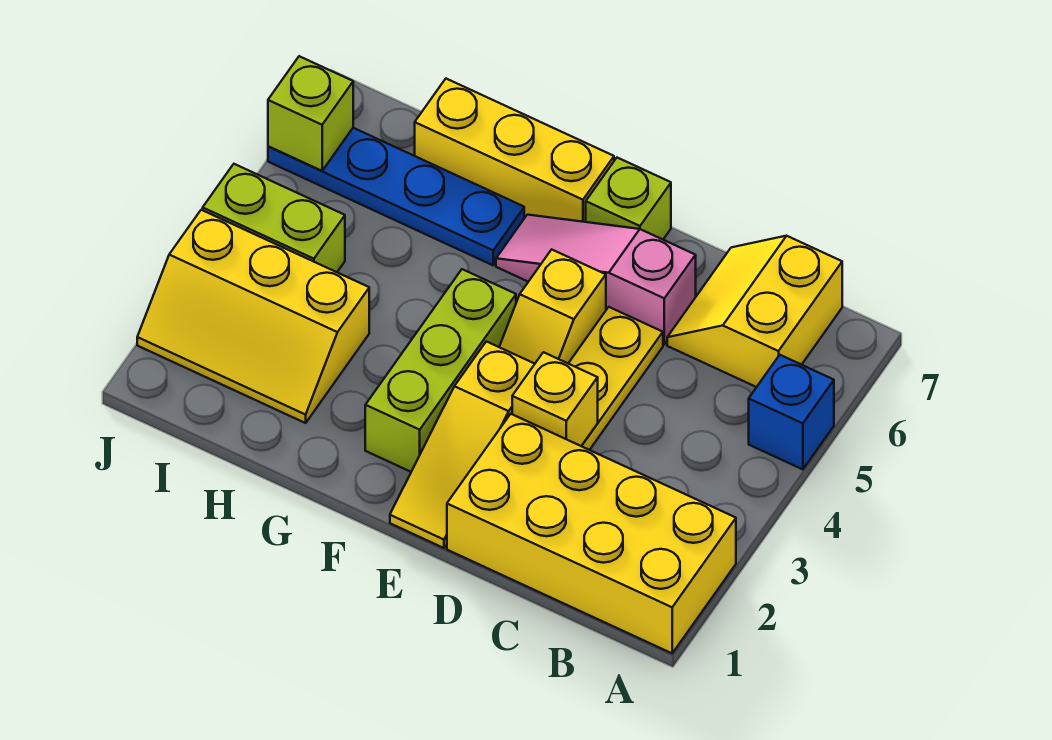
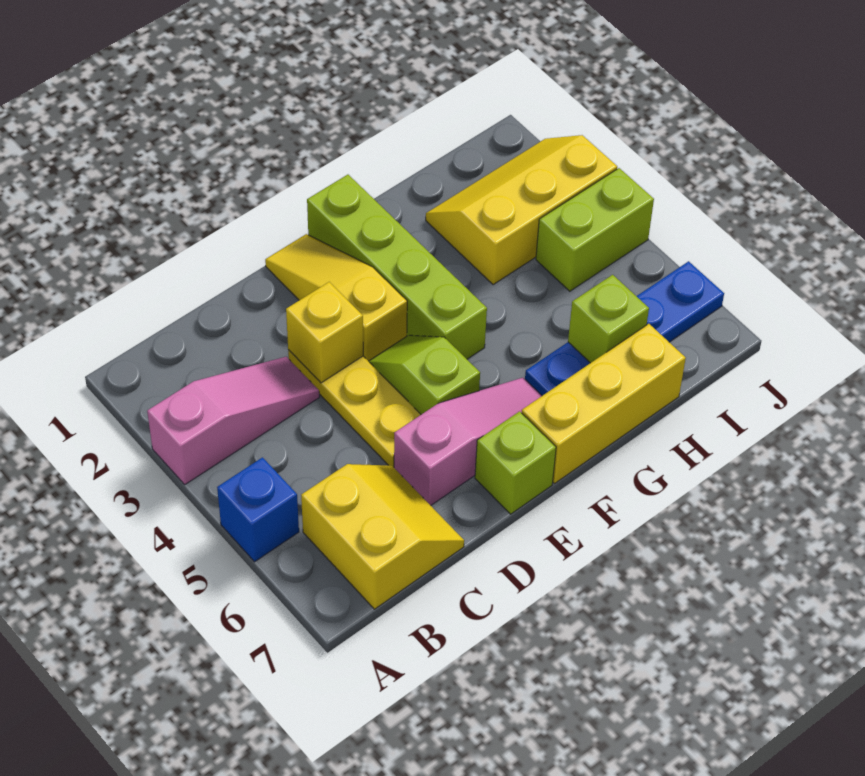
yellow brick A1:D2 level 1 -> none
none -> pink slope A3:C3 level 1 top A
yellow slope E4:E5 level 1 top 5 -> lime slope E4:E5 level 1 top 5
lime brick F2:F4 level 1 -> lime brick F1:F4 level 1
lime brick J6 level 2 -> lime brick H6 level 2

